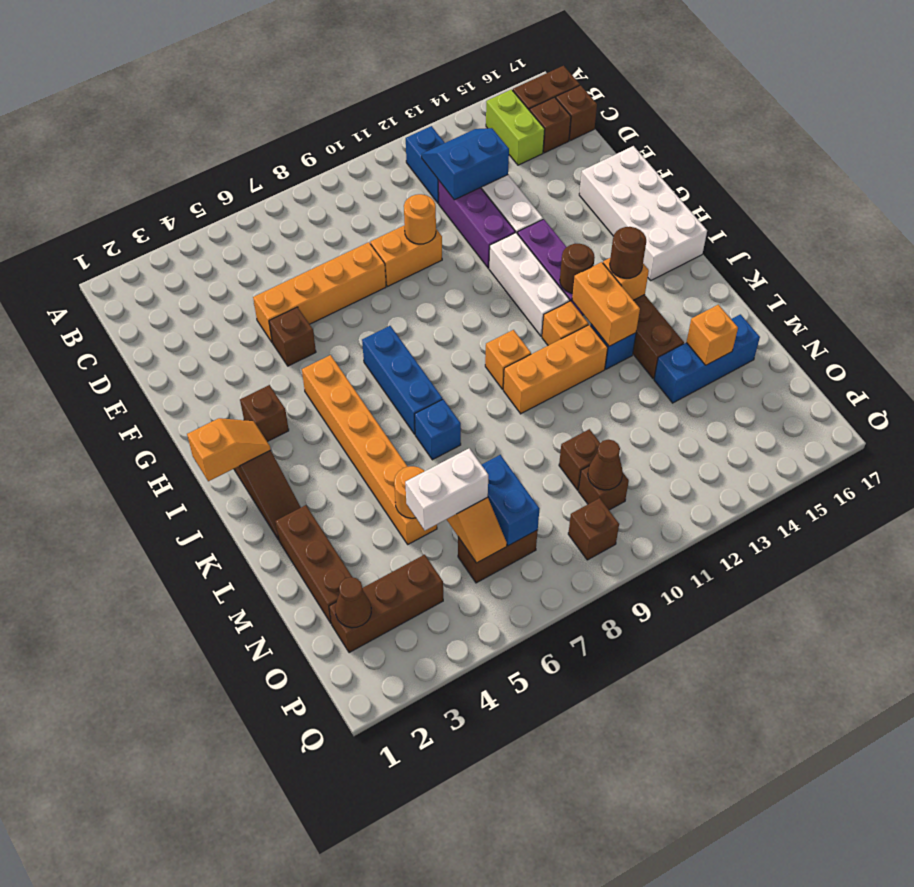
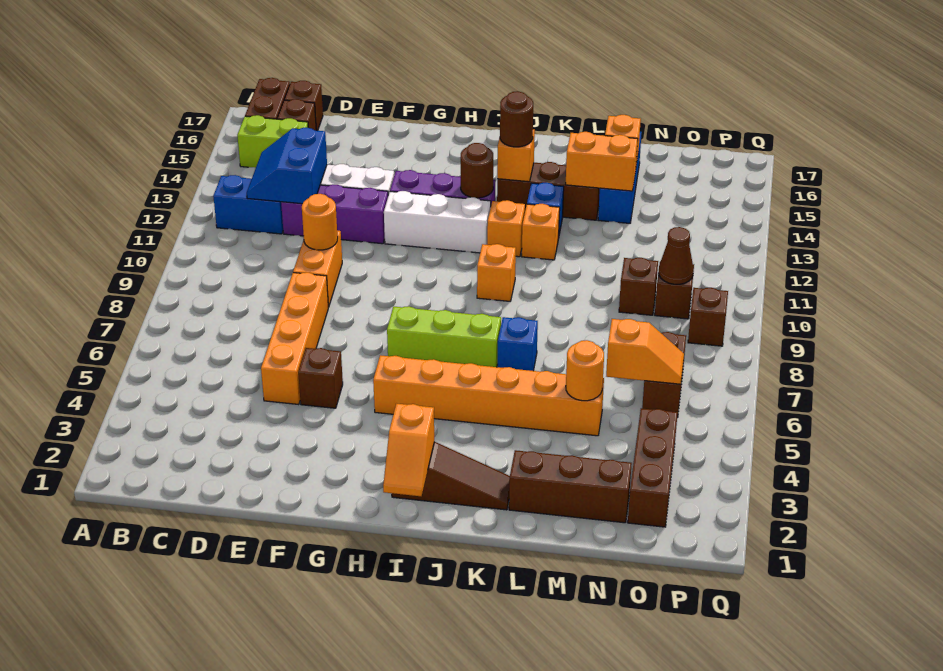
white brick F16:I17 level 1 -> none
brown brick H3 level 1 -> none
blue brick H7:J7 level 1 -> lime brick H7:J7 level 1
orange slope I1:I2 level 2 top 1 -> orange slope I1:I2 level 2 top 2
orange brick J13:K13 level 2 -> orange brick L14:M14 level 2
orange brick K10:K12 level 1 -> orange brick K12 level 1
white brick N5:N6 level 3 -> none
blue brick N7:O7 level 2 -> none
brown cone O2 level 2 -> none

